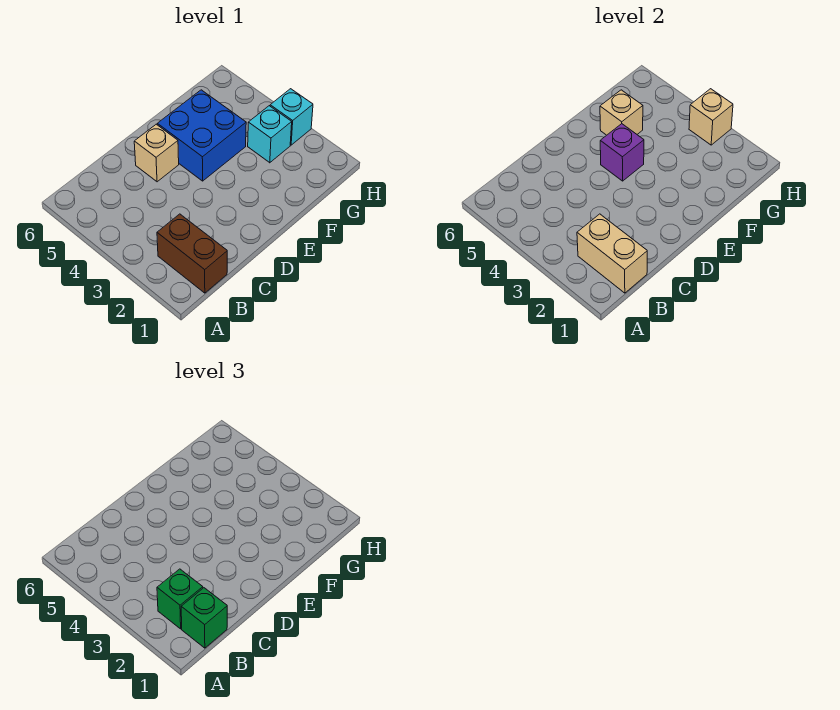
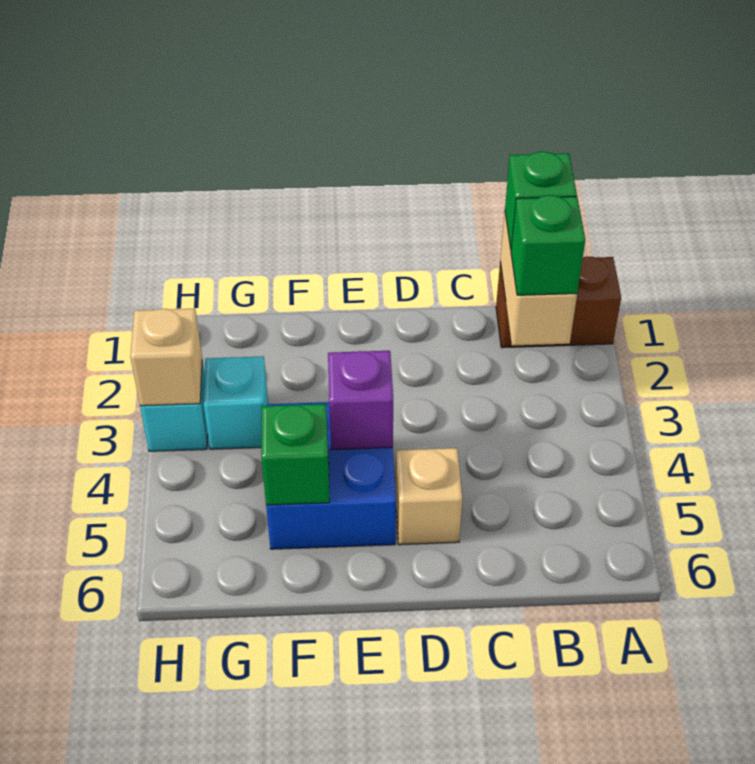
brown brick B1:B2 level 1 -> brown brick A1:B1 level 1
tan brick F5 level 2 -> green brick F5 level 2

